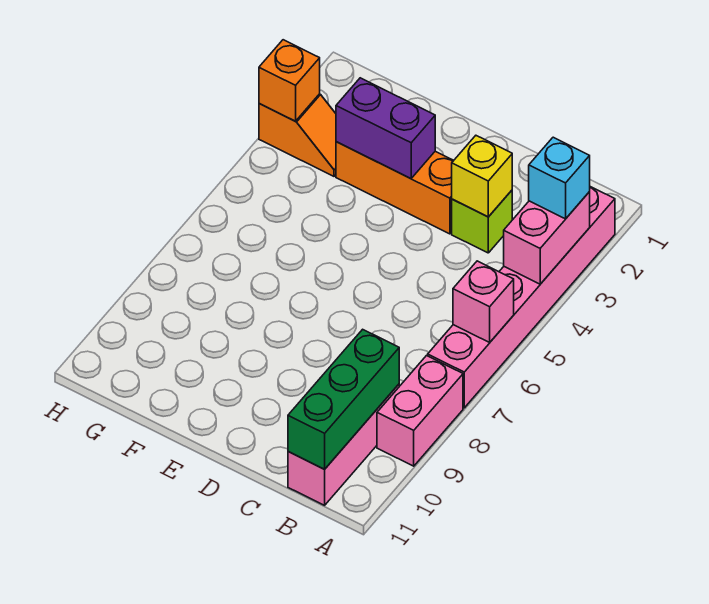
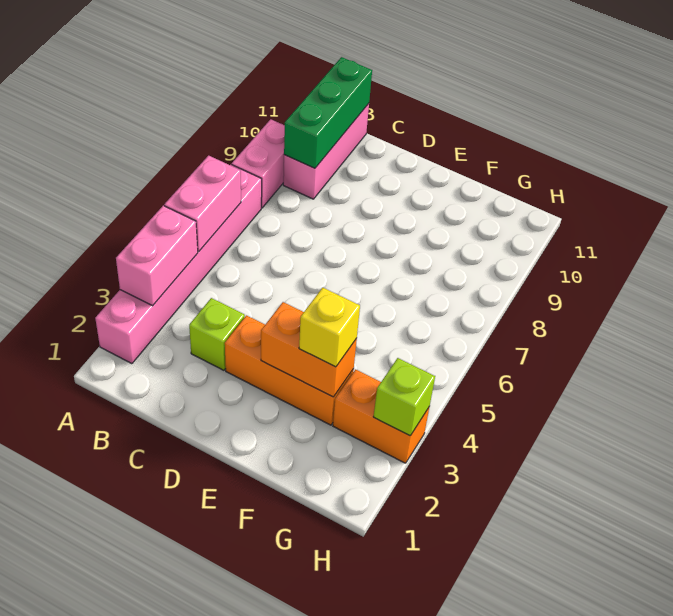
cyan brick A3 level 3 -> none
pink brick A6 level 2 -> pink brick A5:A6 level 2
yellow brick C3 level 2 -> yellow brick F3 level 3
purple brick E3:F3 level 2 -> orange brick E3:F3 level 2
orange slope G3:H3 level 1 top H -> orange brick G3:H3 level 1
orange brick H3 level 2 -> lime brick H3 level 2

